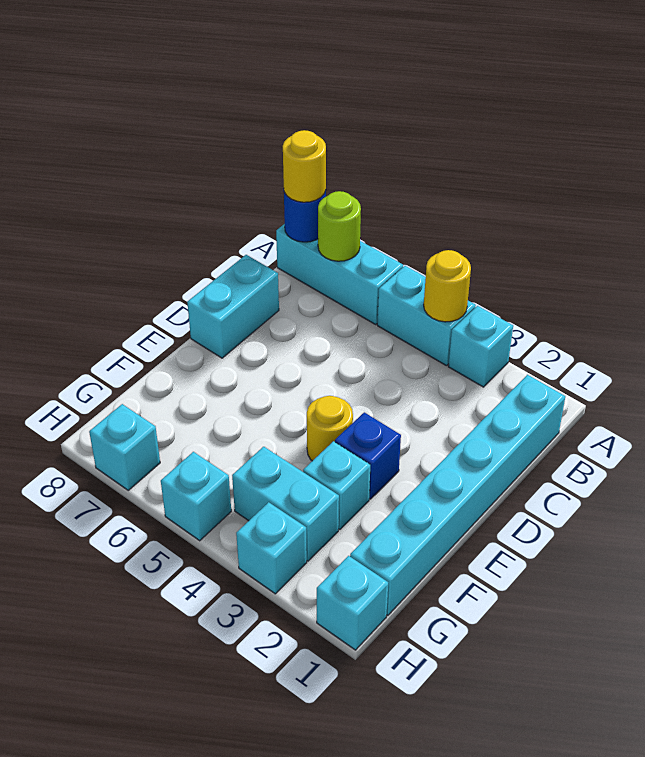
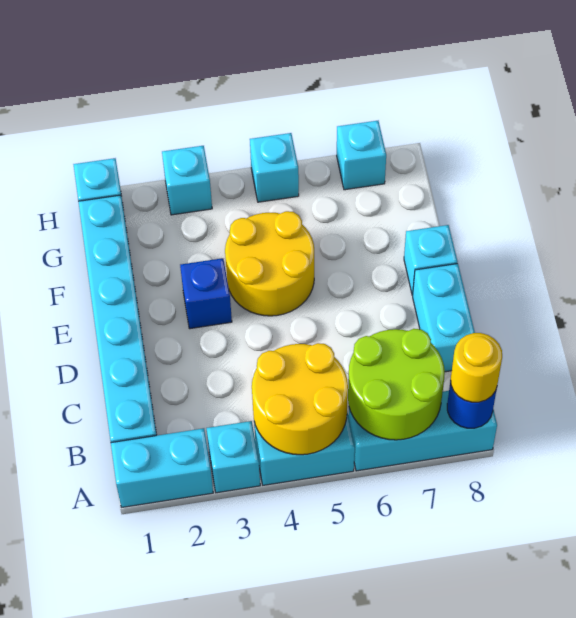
yellow round brick A4 level 2 -> yellow round brick A4:B5 level 2
lime round brick A7 level 2 -> lime round brick A6:B7 level 2
yellow round brick E4 level 1 -> yellow round brick E4:F5 level 1
cyan brick F3 level 1 -> cyan brick E8 level 1
cyan brick G3:G4 level 1 -> cyan brick A1:A2 level 1

